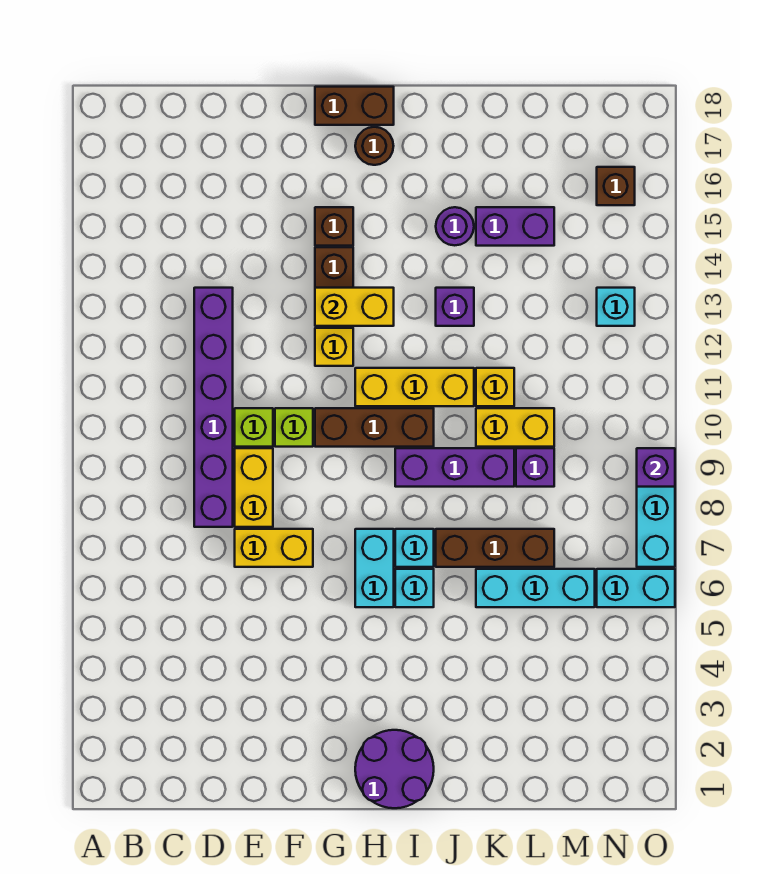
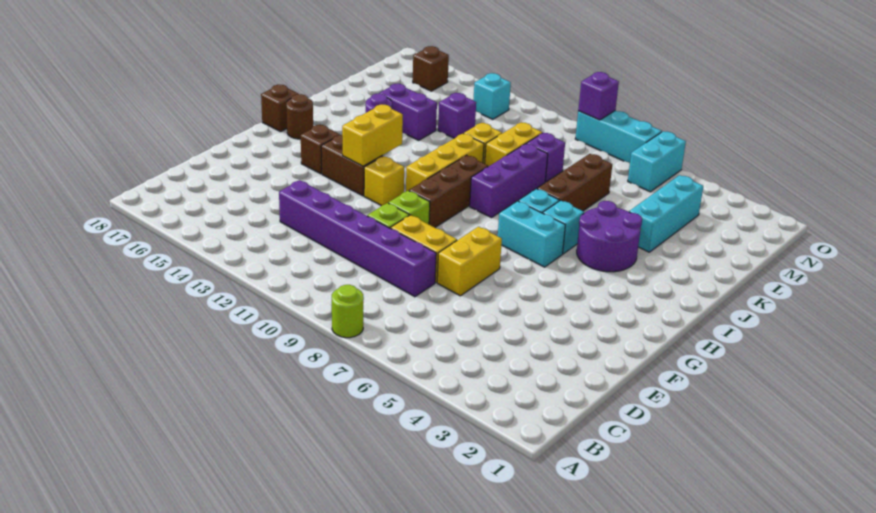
none -> lime round brick A8 level 1
brown brick G18:H18 level 1 -> brown brick H18 level 1
purple round brick H1:I2 level 1 -> purple round brick I4:J5 level 1
purple brick J13 level 1 -> purple brick L13 level 1
cyan brick K6:M6 level 1 -> cyan brick K4:M4 level 1
purple brick K15:L15 level 1 -> purple brick K14:K15 level 1

